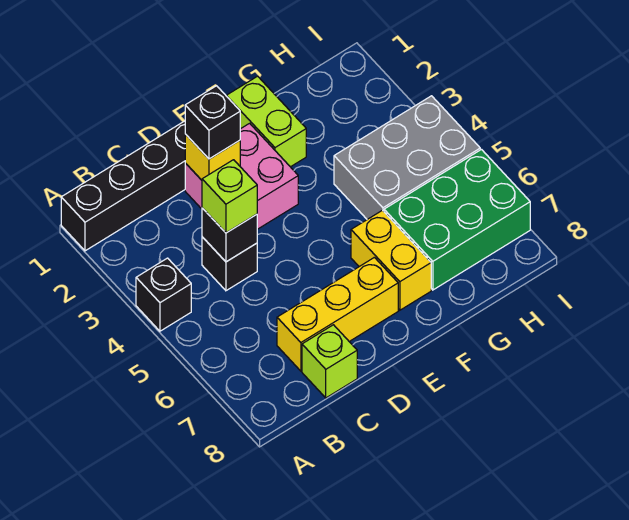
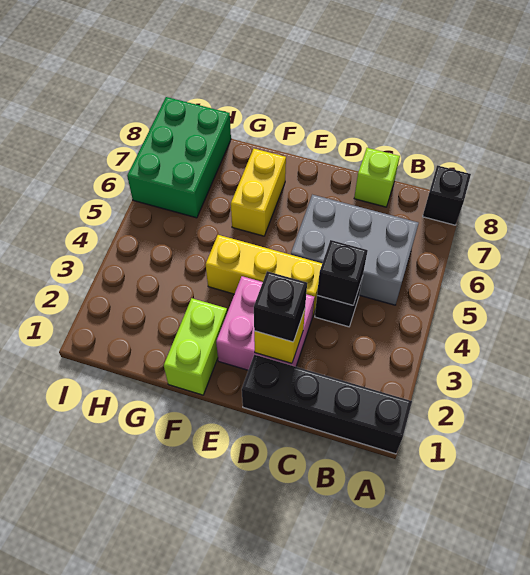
black brick A4 level 1 -> black brick A8 level 1
lime brick C4 level 3 -> none
yellow brick C7:E7 level 1 -> yellow brick D4:F4 level 1
grey brick G4:I5 level 1 -> grey brick B5:D6 level 1
green brick G6:I7 level 1 -> green brick H6:I8 level 1

